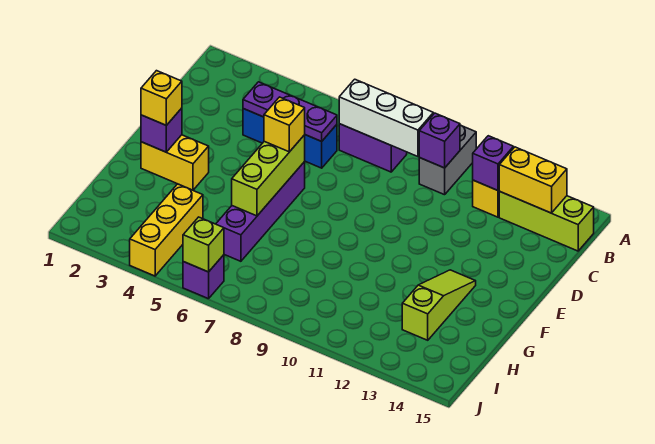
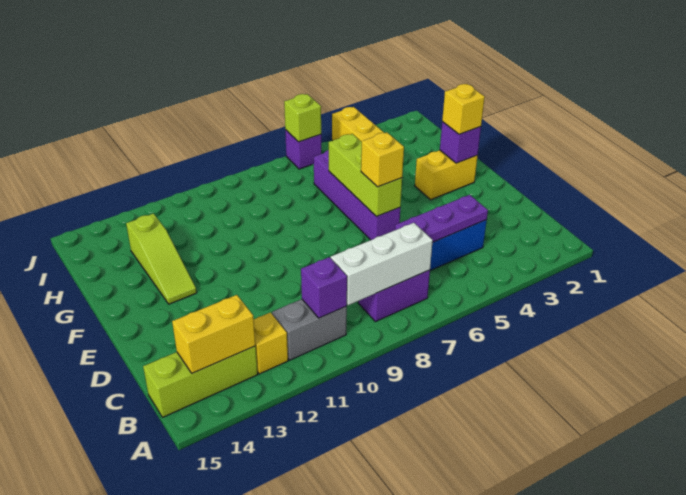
grey brick A10:B10 level 1 -> grey brick B10:B11 level 1
purple brick B12 level 2 -> none

